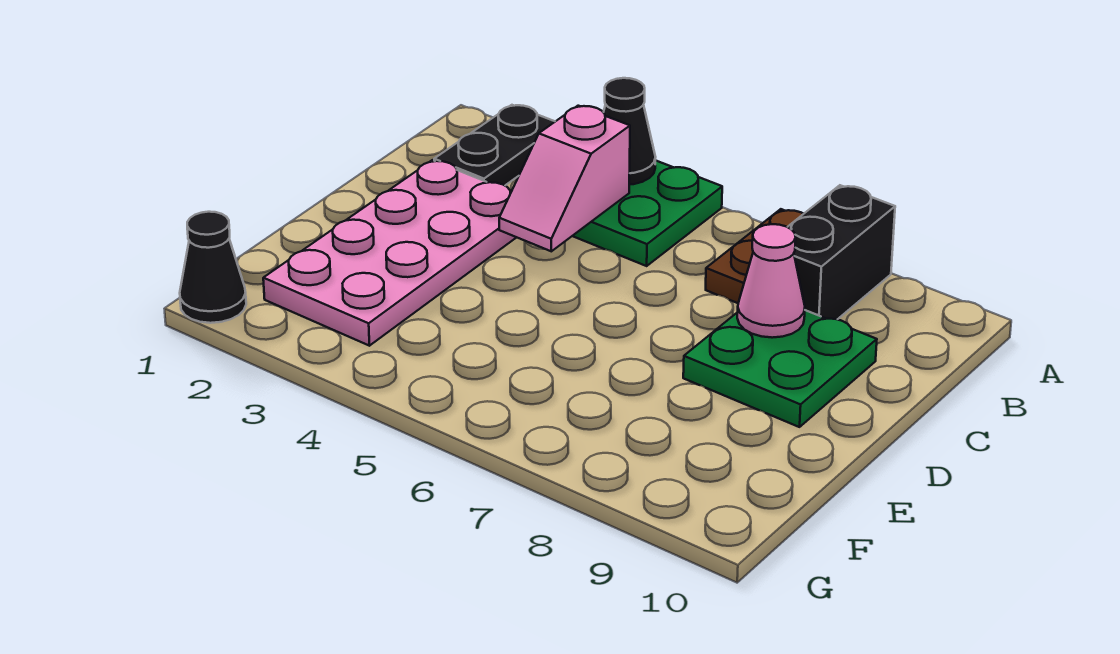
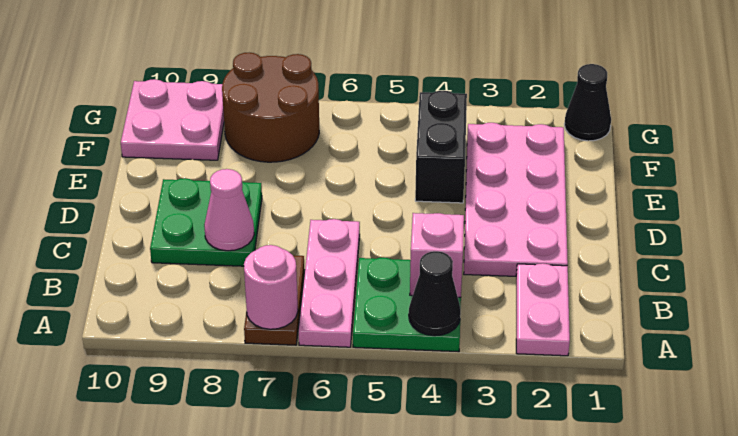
black plate A2:B2 level 1 -> pink plate A2:B2 level 1
none -> pink plate A6:C6 level 1
none -> pink round brick A7 level 2
black brick A8:B8 level 1 -> black brick E4:F4 level 1
none -> brown round brick F7:G8 level 1
none -> pink plate F9:G10 level 1

